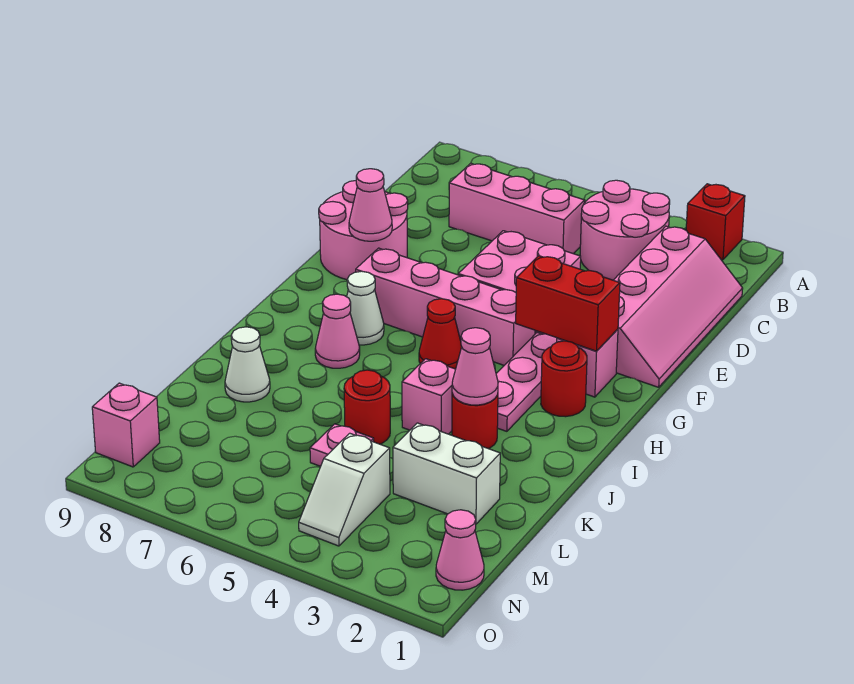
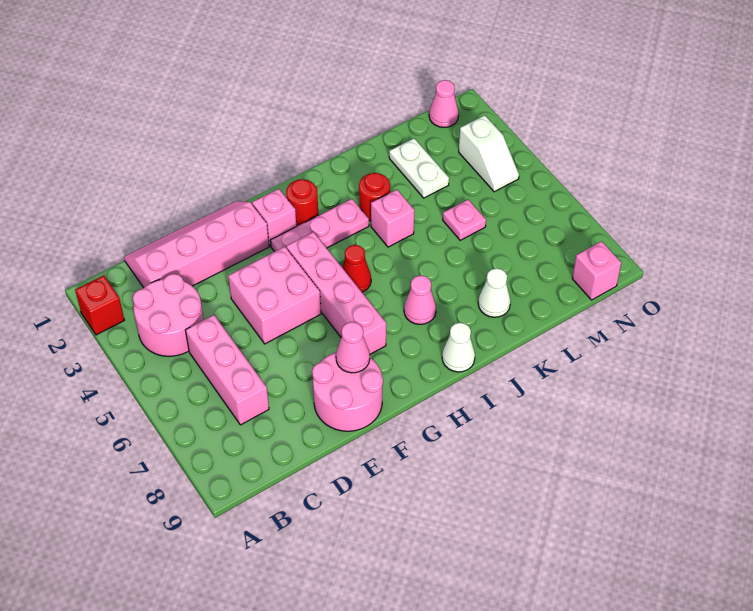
red brick G2:G3 level 2 -> none
white cone H7 level 1 -> white cone I9 level 1
pink cone J3 level 2 -> none
red round brick K5 level 1 -> none
white brick L2:L3 level 1 -> white plate L2:L3 level 1
white slope M4:N4 level 1 top M -> white slope N3:N4 level 1 top 3

